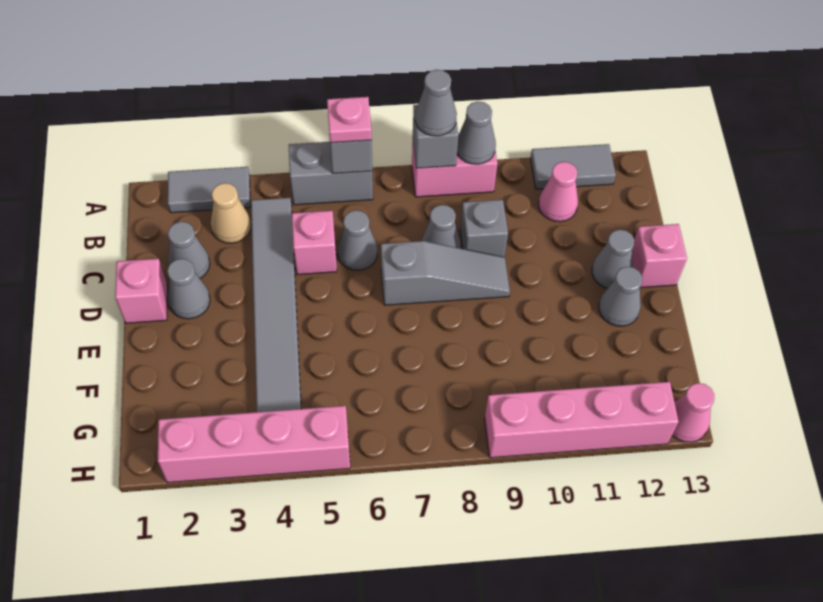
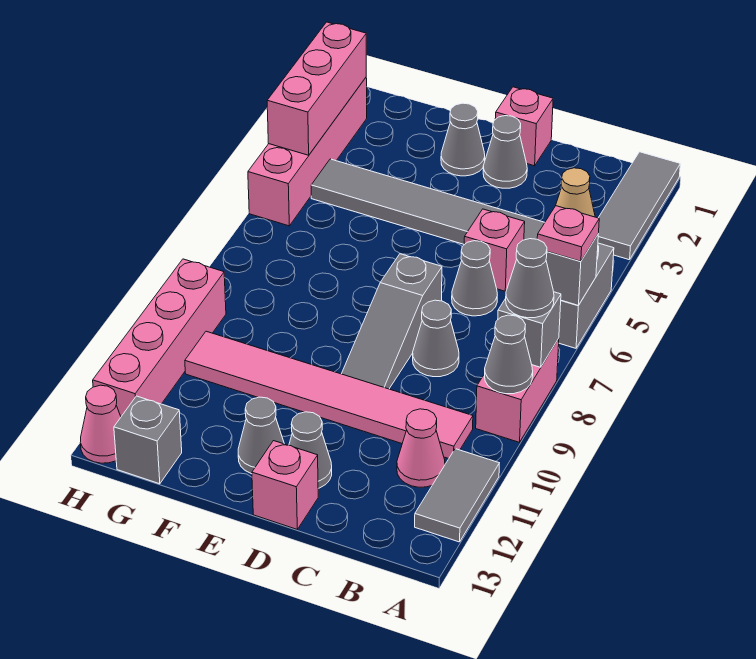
grey tile A2:A3 level 1 -> grey tile A1:A3 level 1
none -> pink tile B10:G10 level 1
grey cone C2 level 1 -> grey cone E2 level 1
grey brick C9 level 1 -> grey brick G13 level 1
none -> pink brick H2:H4 level 2

